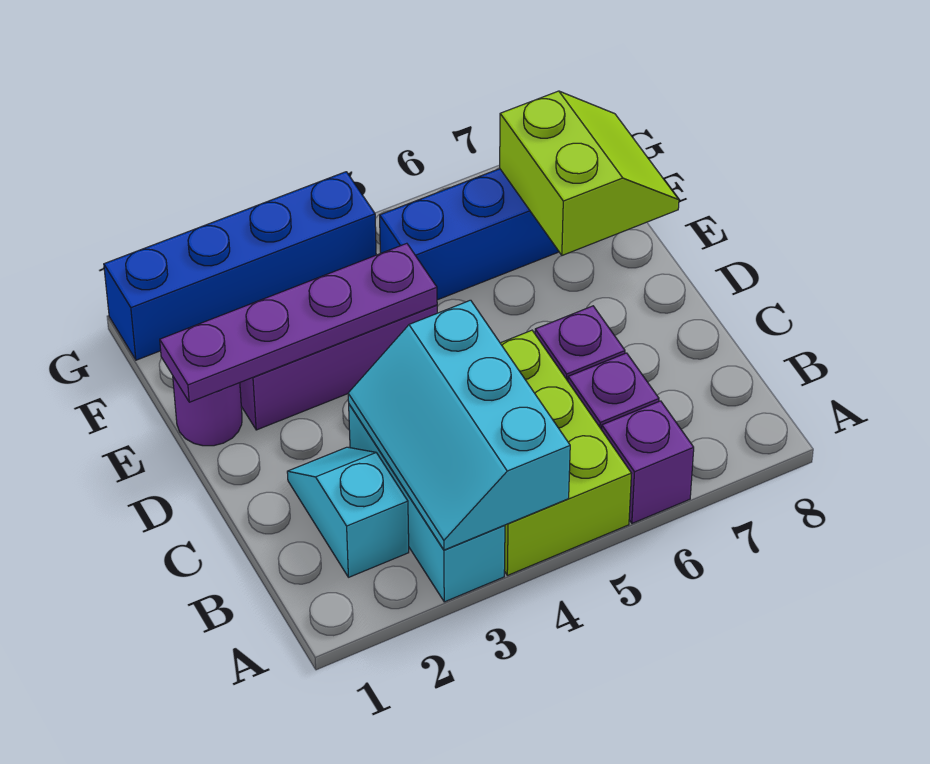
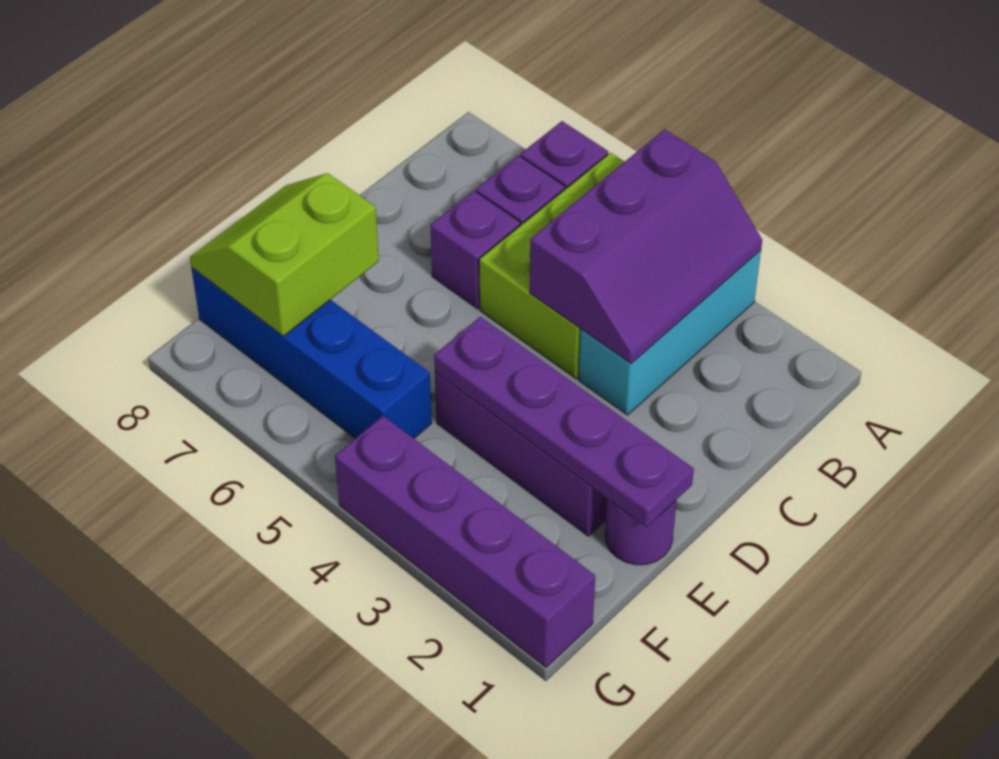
cyan slope A3:C4 level 2 top 4 -> purple slope A3:C4 level 2 top 4
cyan slope B2:C2 level 1 top B -> none
blue brick G1:G4 level 1 -> purple brick G1:G4 level 1

